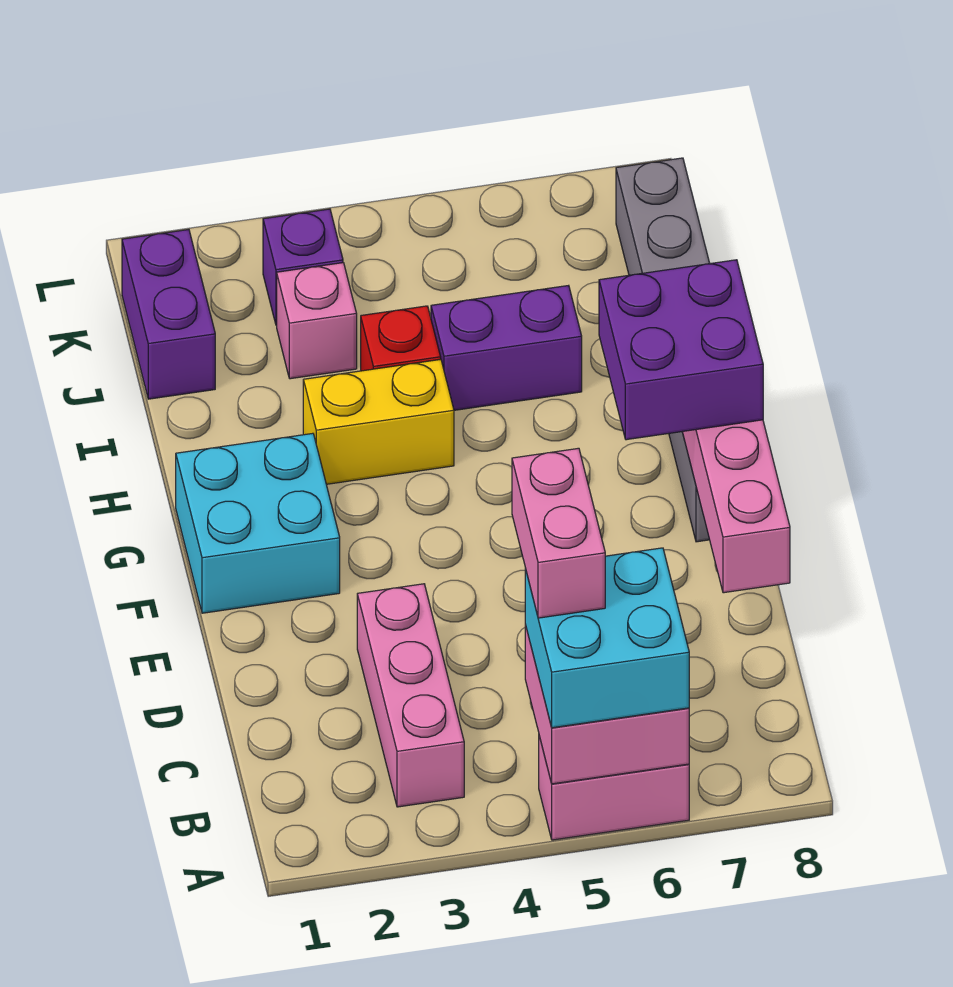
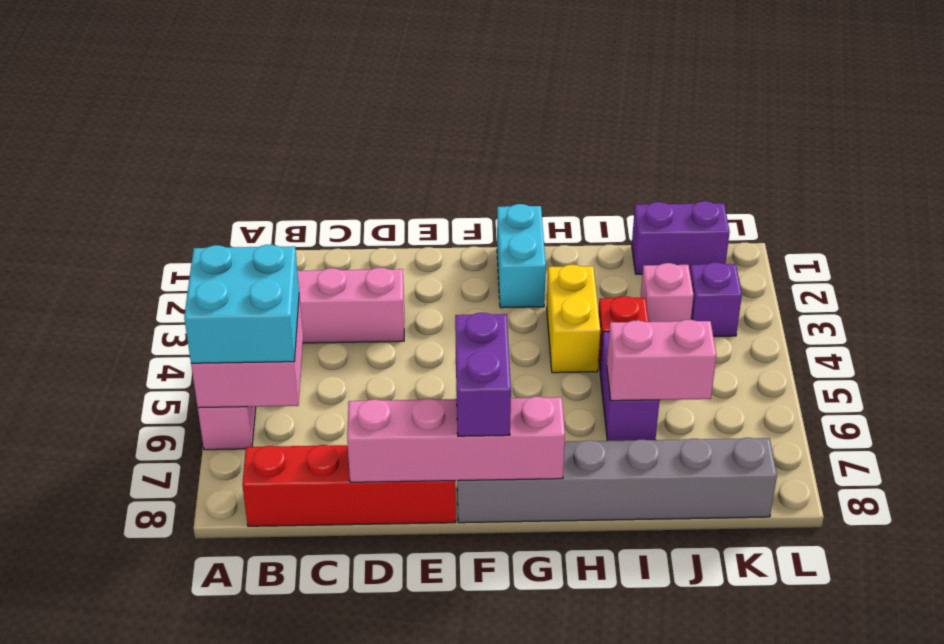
pink brick B5:C5 level 4 -> pink brick I6:J6 level 2
none -> red brick B8:E8 level 1
cyan brick F1:G2 level 1 -> cyan brick G1:G2 level 1
purple brick F7:G8 level 3 -> purple brick F7:F8 level 3

